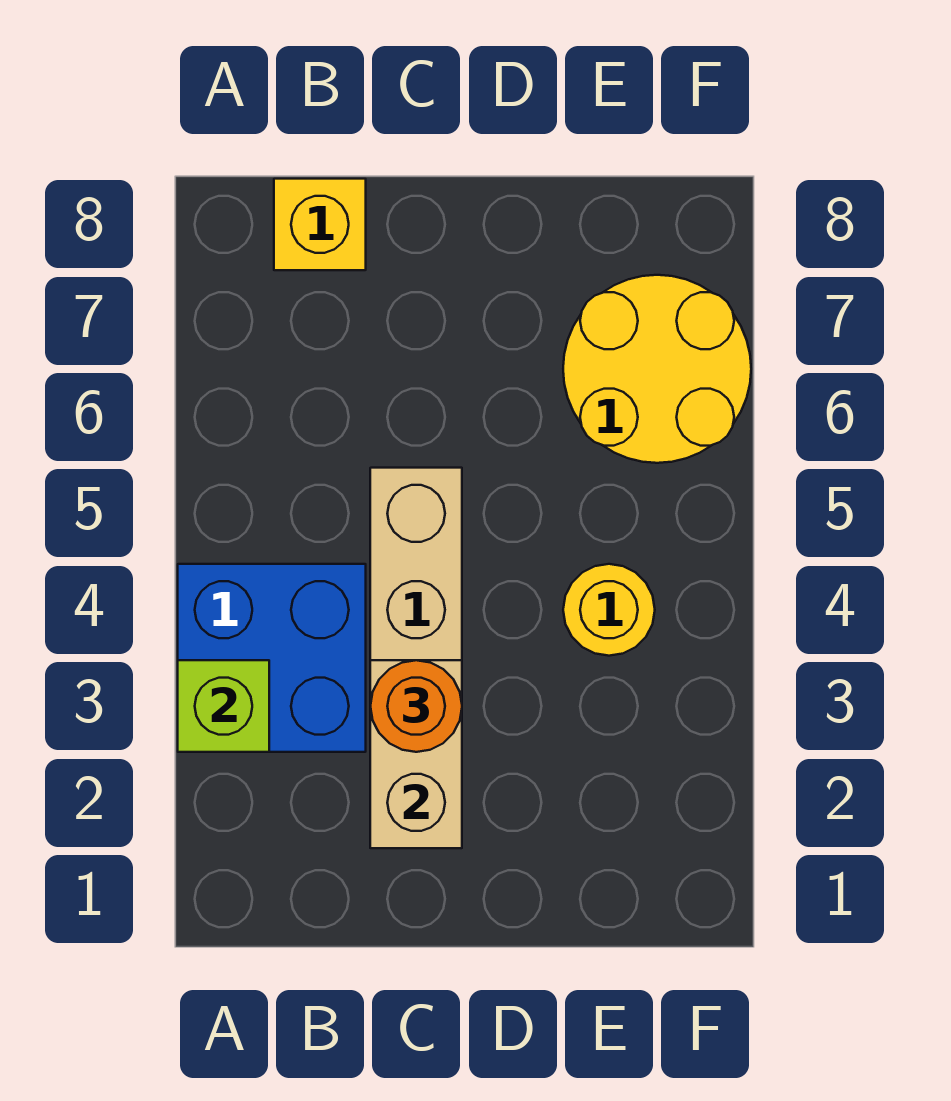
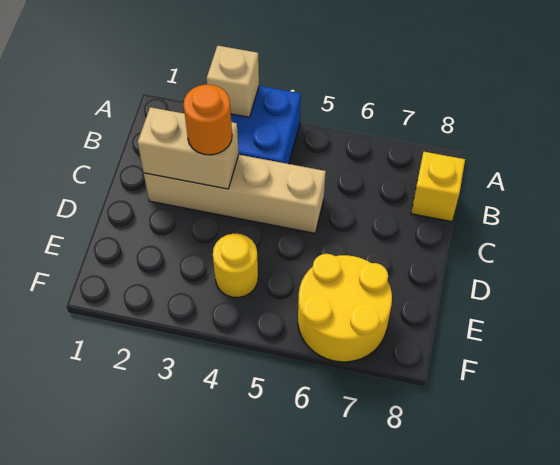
lime brick A3 level 2 -> tan brick A3 level 2

